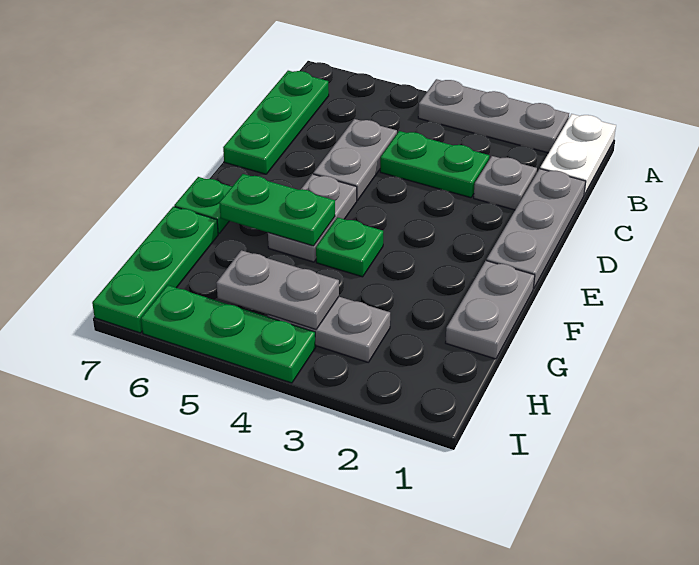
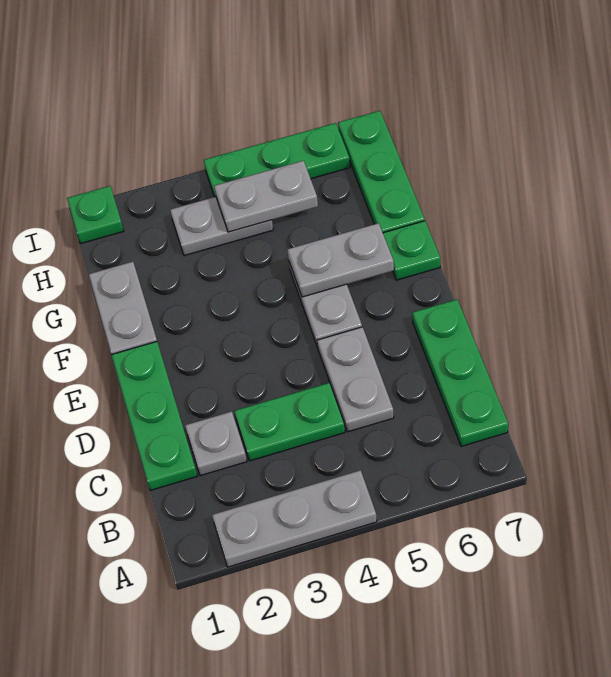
white plate A1:B1 level 1 -> none
grey plate C1:E1 level 1 -> green plate C1:E1 level 1
green plate F4 level 1 -> green plate I1 level 1
green plate F5:F6 level 2 -> grey plate F5:F6 level 2

